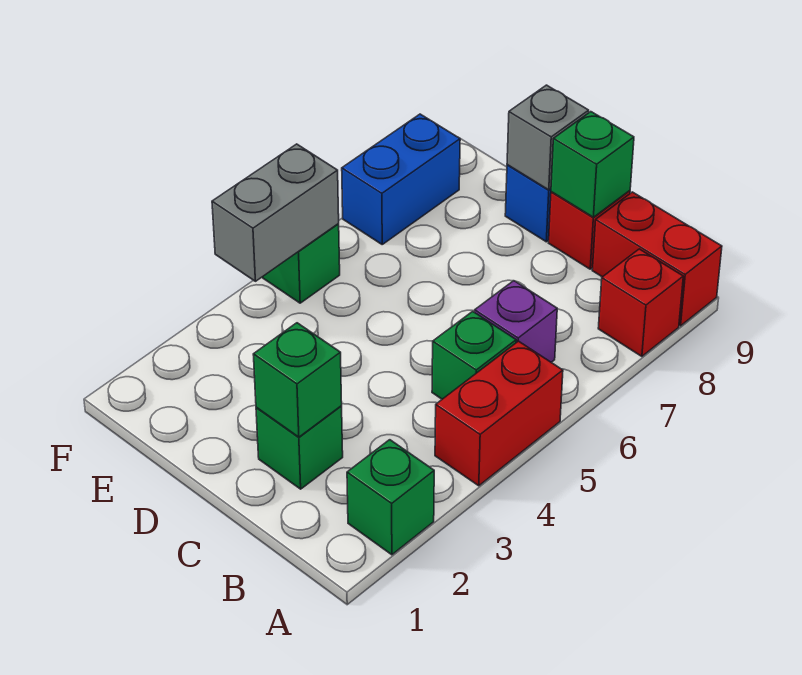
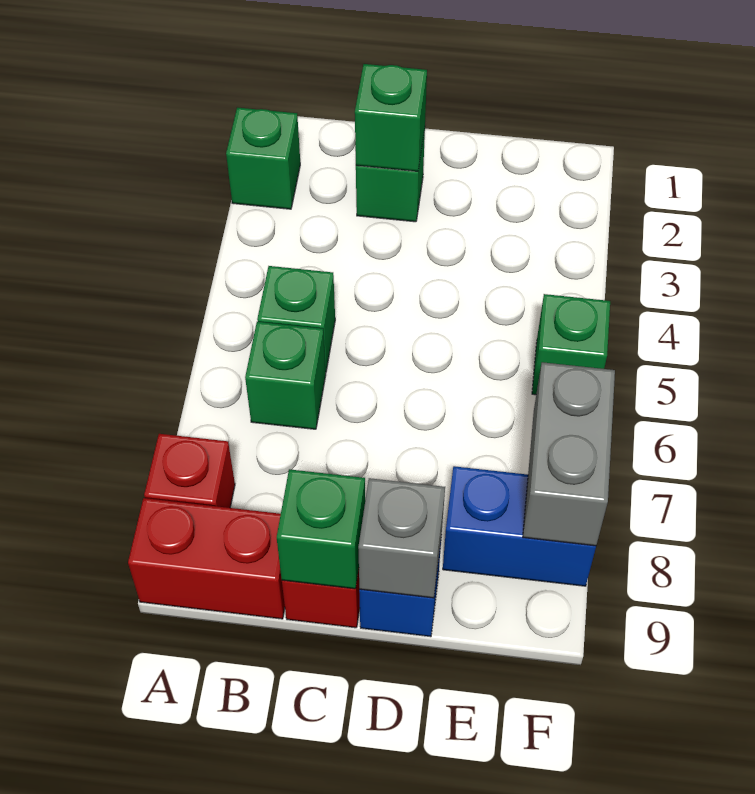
red brick A4:A5 level 1 -> none
purple brick B6 level 1 -> green brick B6 level 1
grey brick F4:F5 level 2 -> grey brick F7:F8 level 2
blue brick F7:F8 level 1 -> blue brick E8:F8 level 1

